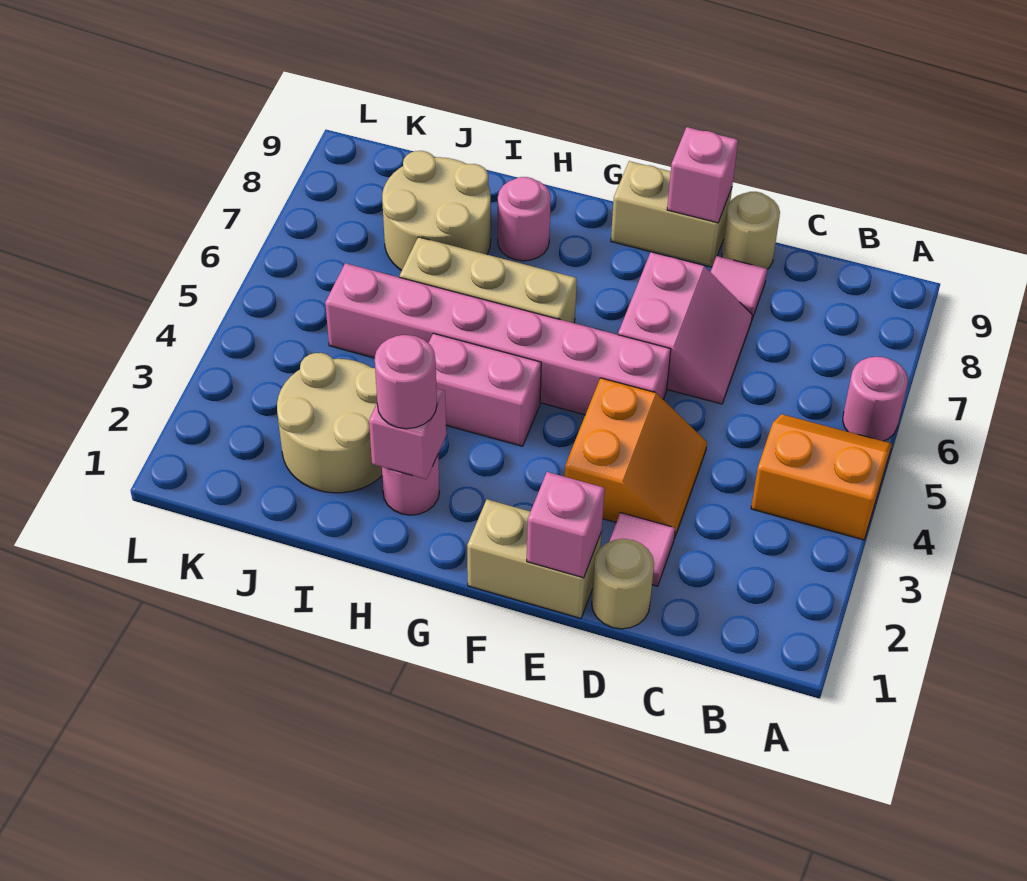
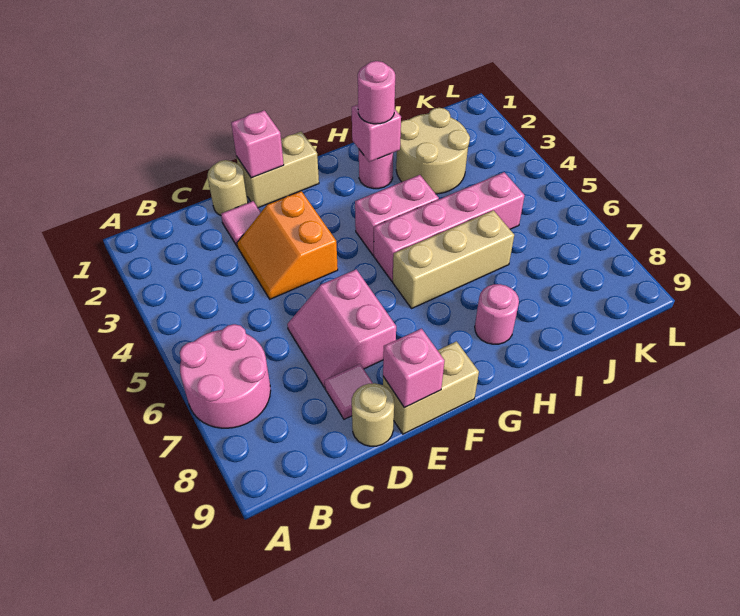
orange slope A4:B5 level 1 top 4 -> none
pink round brick A6 level 1 -> pink round brick A6:B7 level 1
pink brick E5:J5 level 1 -> pink brick G5:J5 level 1
tan round brick I7:J8 level 1 -> none

